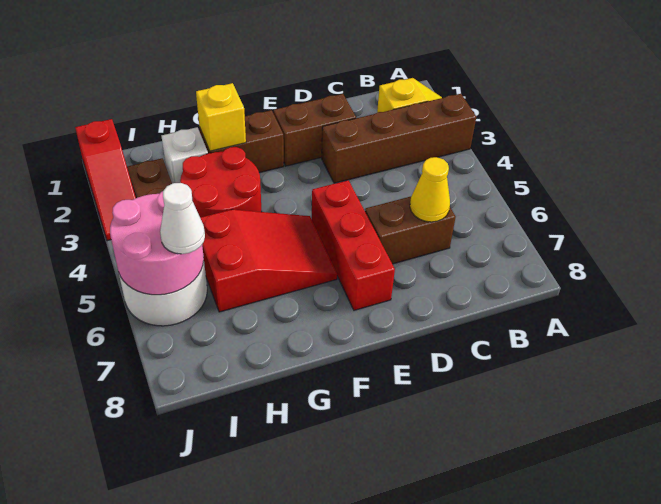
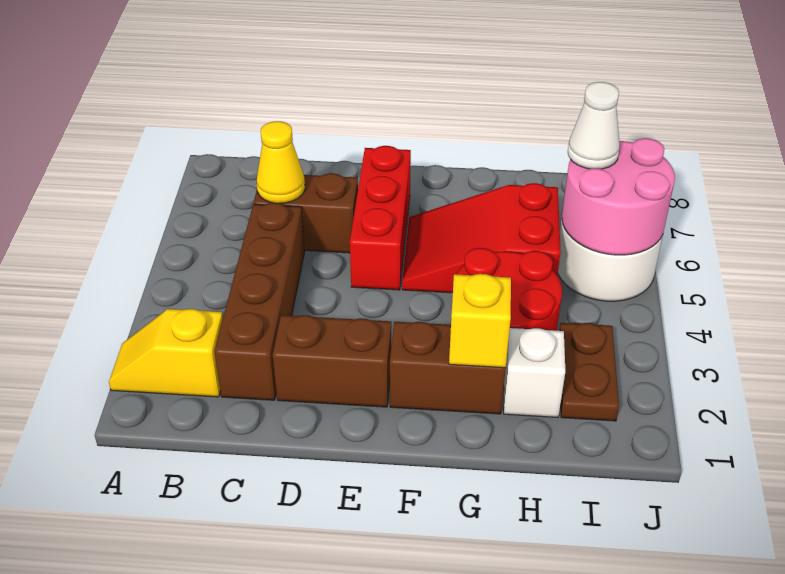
brown brick A3:D3 level 1 -> brown brick C2:C5 level 1
red slope J1:J3 level 1 top 1 -> none

